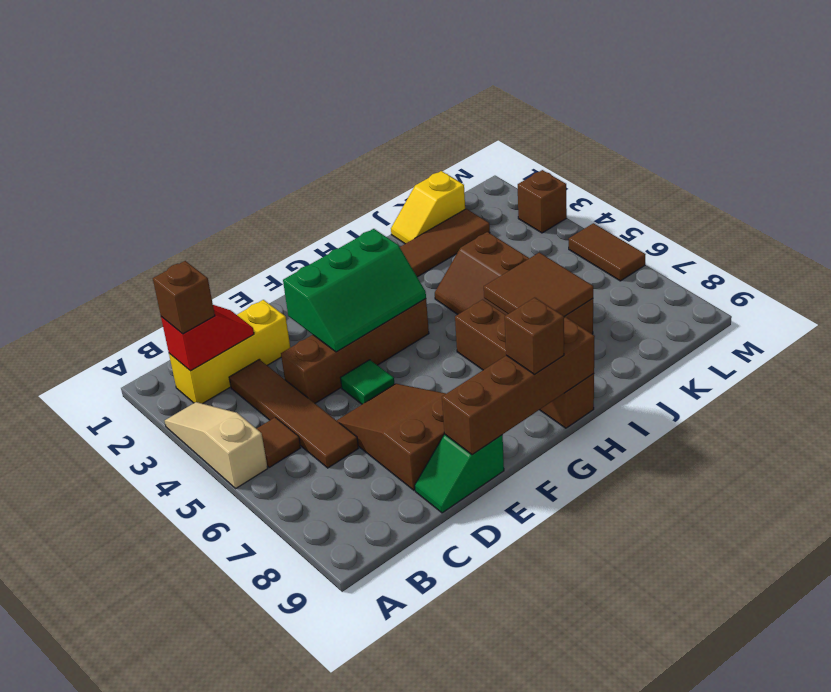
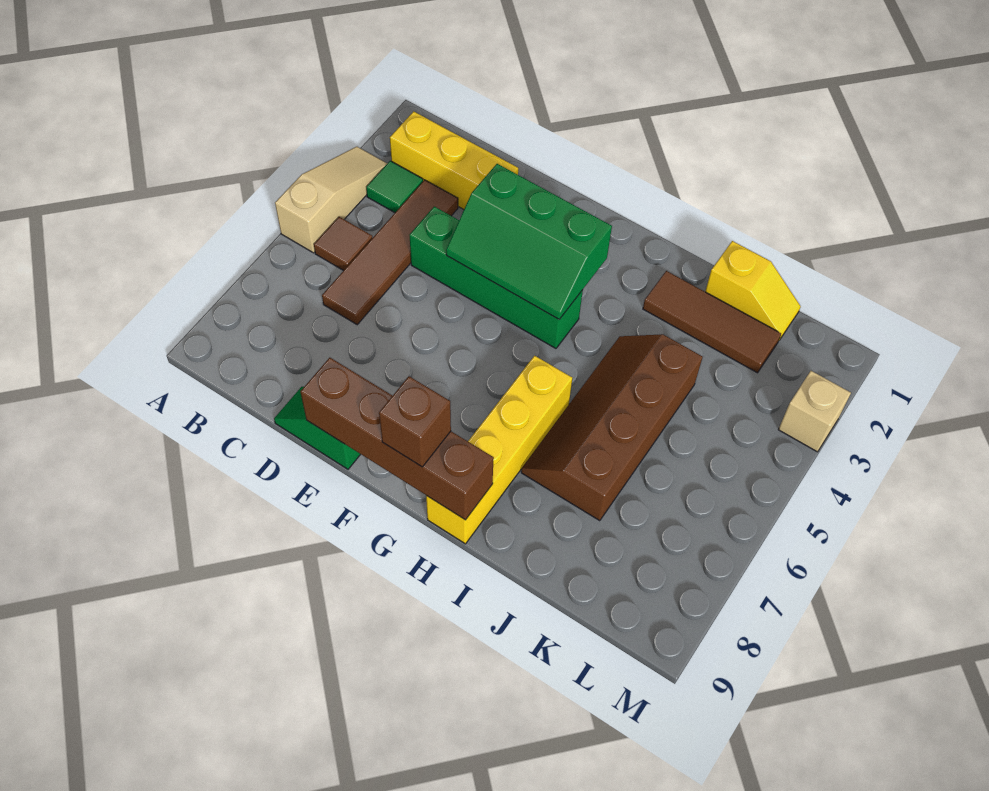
red slope B2:C2 level 2 top B -> none
brown brick B2 level 3 -> none
brown brick D4:G4 level 1 -> green brick D4:G4 level 1
brown slope D6:E8 level 1 top 8 -> none
green tile E5 level 1 -> green tile B3 level 1
brown brick H6:H9 level 1 -> yellow brick H6:H9 level 1
brown tile I6:J7 level 2 -> none
yellow slope J1:K1 level 1 top K -> yellow slope J1:K1 level 1 top J
brown brick M3 level 1 -> tan brick M3 level 1
brown tile M5:M6 level 1 -> none

